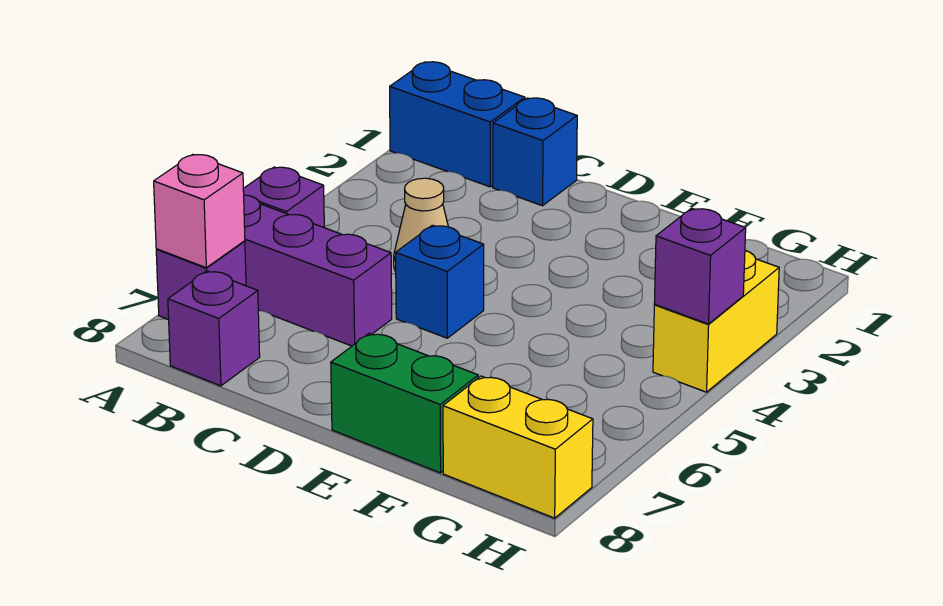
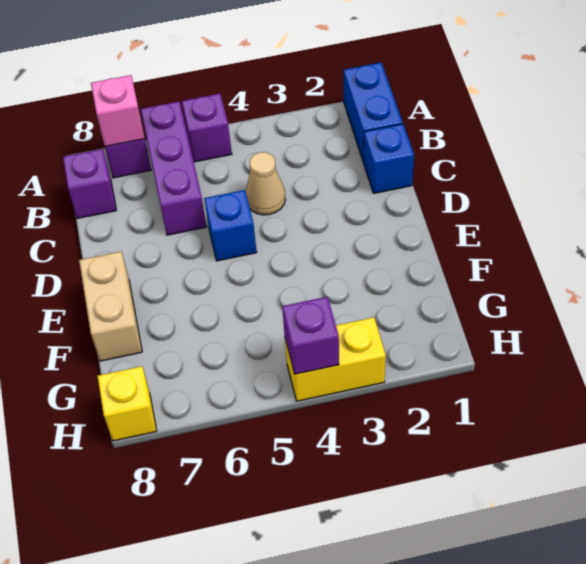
green brick E8:F8 level 1 -> tan brick E8:F8 level 1
yellow brick G8:H8 level 1 -> yellow brick H8 level 1

